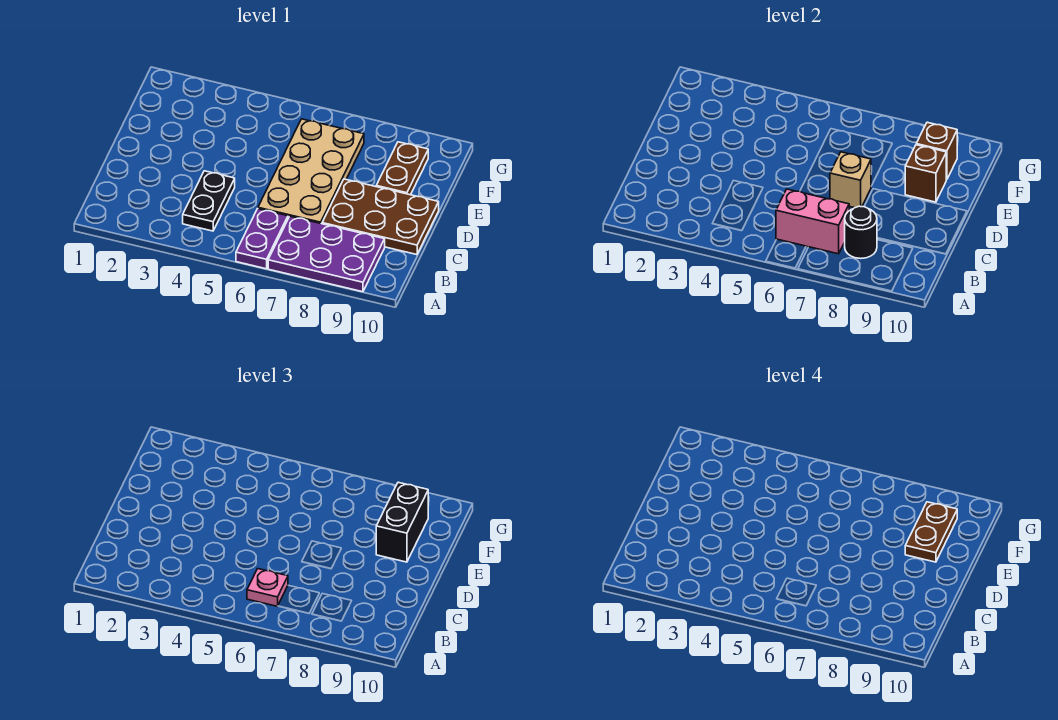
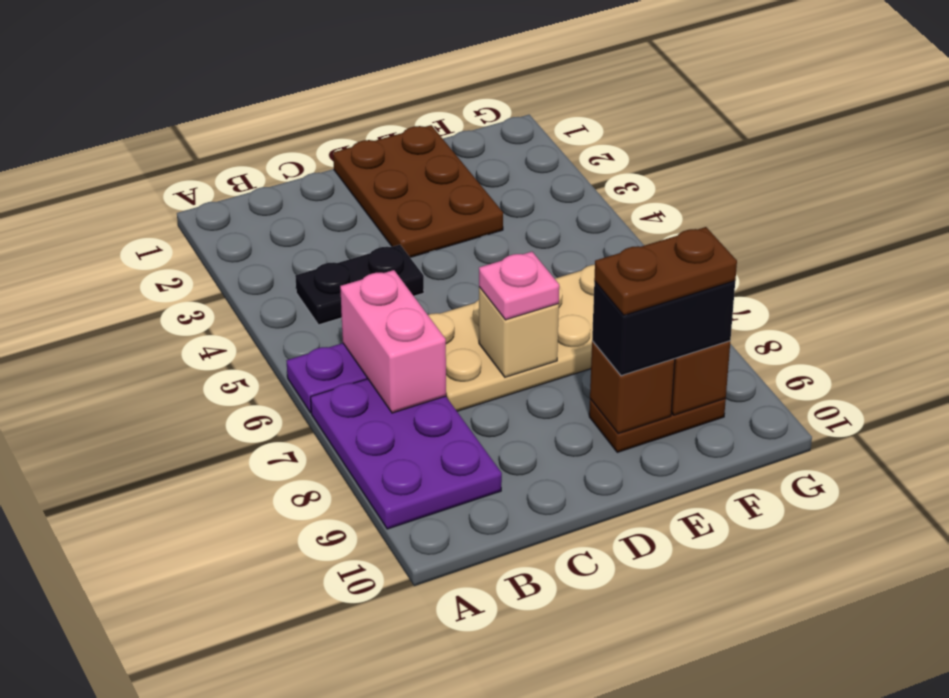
pink plate B6 level 3 -> pink plate D7 level 3
black round brick B8 level 2 -> none
brown plate C8:D10 level 1 -> brown plate D1:E3 level 1

